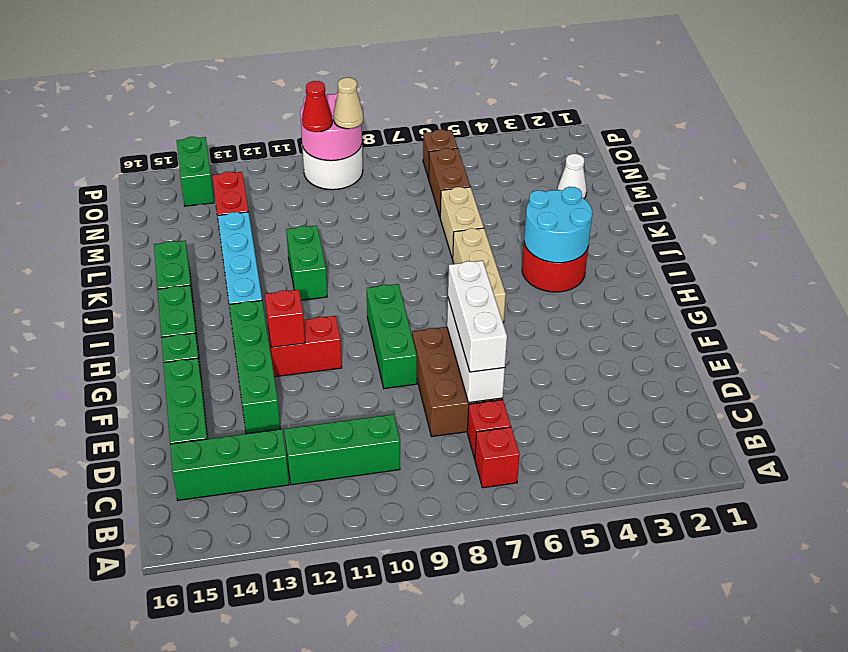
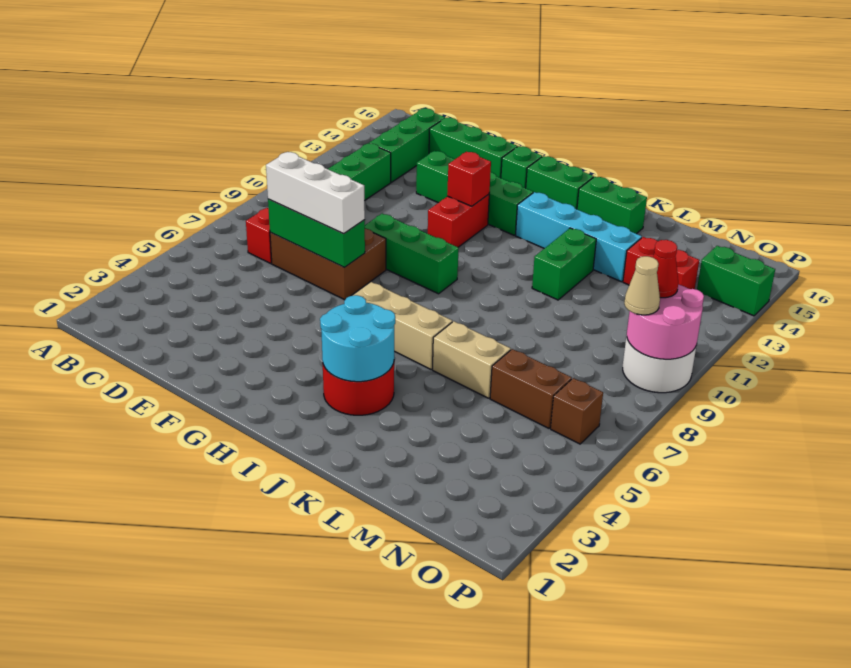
red brick B7 level 1 -> none
white brick D7:F7 level 2 -> green brick D7:F7 level 2
green brick J11:K11 level 1 -> green brick K11:K12 level 1
white cone M2 level 1 -> none

